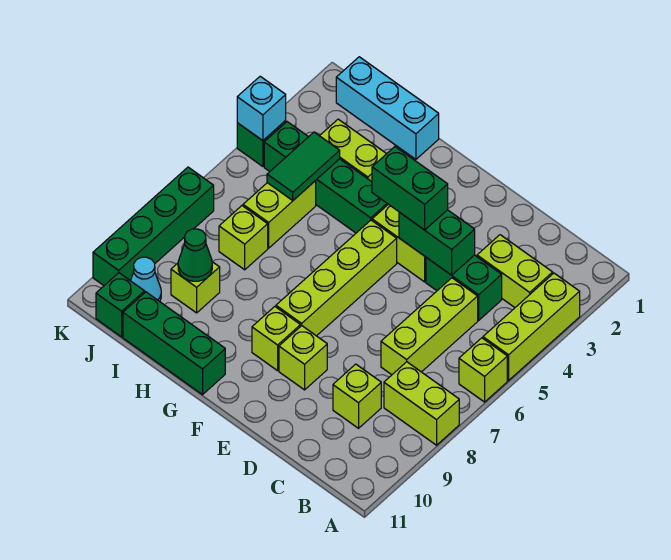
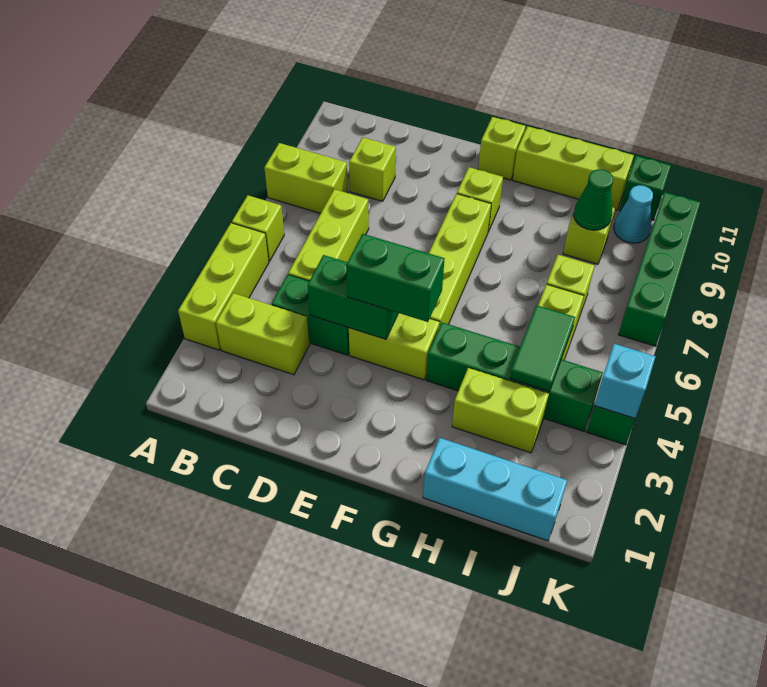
lime brick E9 level 1 -> lime brick F11 level 1
green brick G11:I11 level 1 -> lime brick G11:I11 level 1

